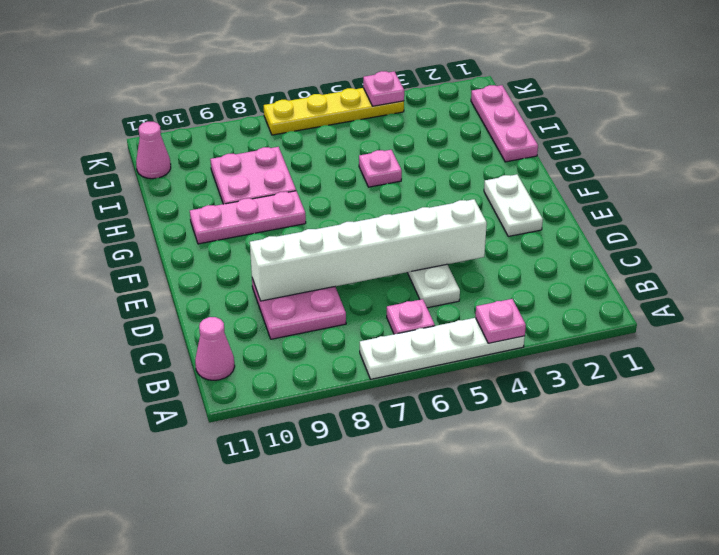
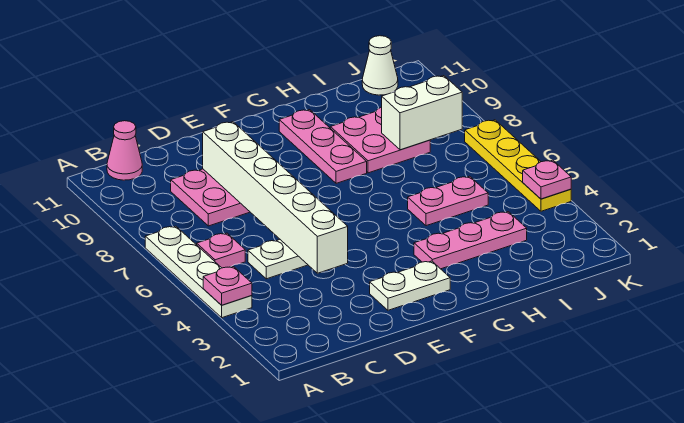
pink plate H1:J1 level 1 -> pink plate G3:I3 level 1
pink plate H5 level 1 -> pink plate H5:I5 level 1
none -> white brick I8:J8 level 2
pink cone J11 level 1 -> white cone J11 level 1

